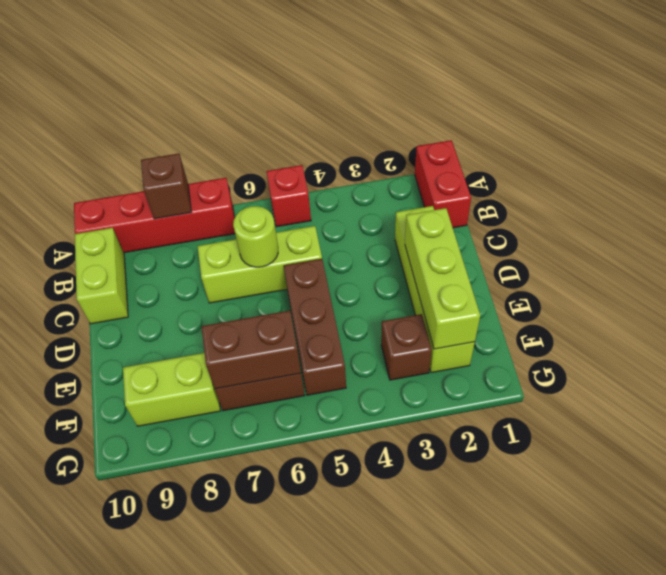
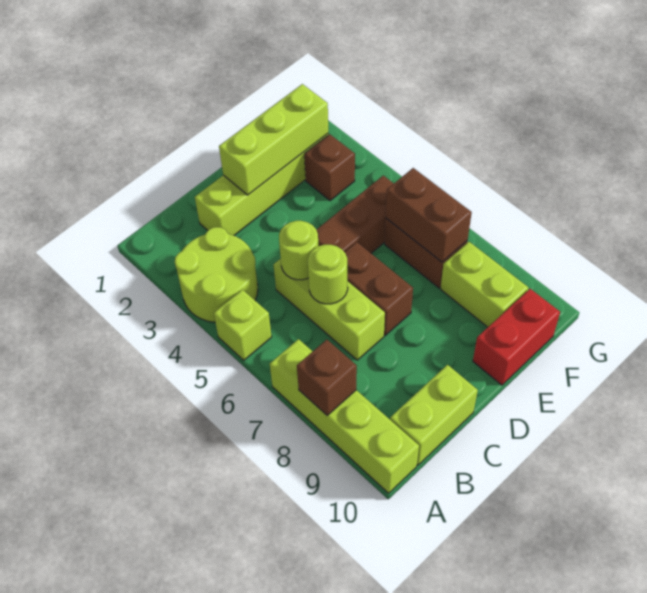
red brick A1:B1 level 1 -> red brick E10:F10 level 1
none -> lime round brick A3:B4 level 1
red brick A5 level 1 -> lime brick A5 level 1
red brick A7:A10 level 1 -> lime brick A7:A10 level 1
none -> lime round brick C5 level 2
none -> brown brick D6:D7 level 1

